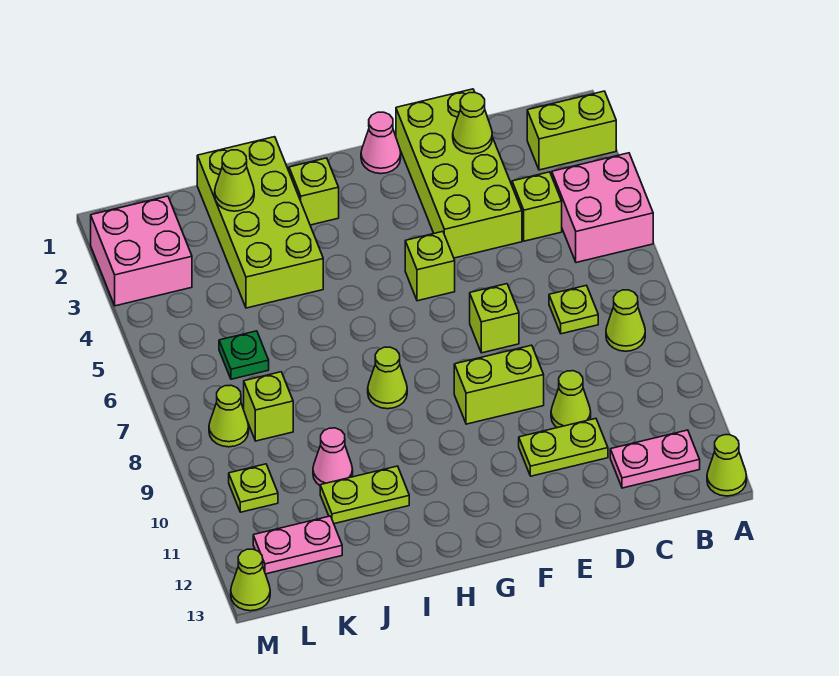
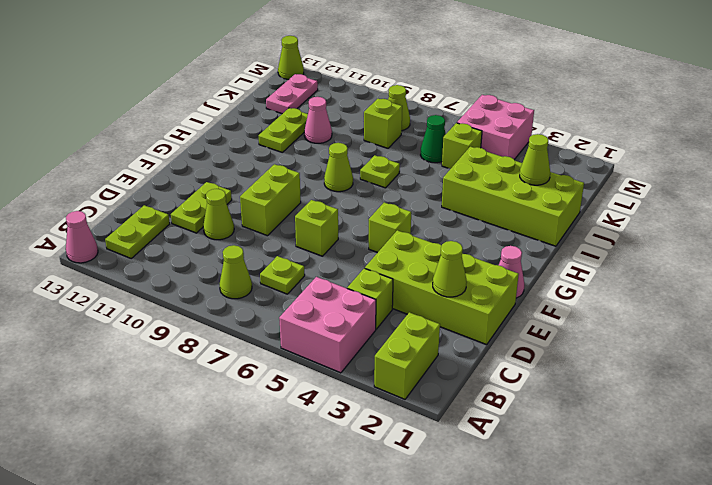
lime cone A13 level 1 -> pink cone A13 level 1
pink plate B12:C12 level 1 -> lime plate B12:C12 level 1
lime brick H2 level 1 -> lime brick K5 level 1
green plate K6 level 1 -> green cone K6 level 1
pink brick L2:M3 level 1 -> pink brick L4:M5 level 1
lime plate L10 level 1 -> lime plate I7 level 1

